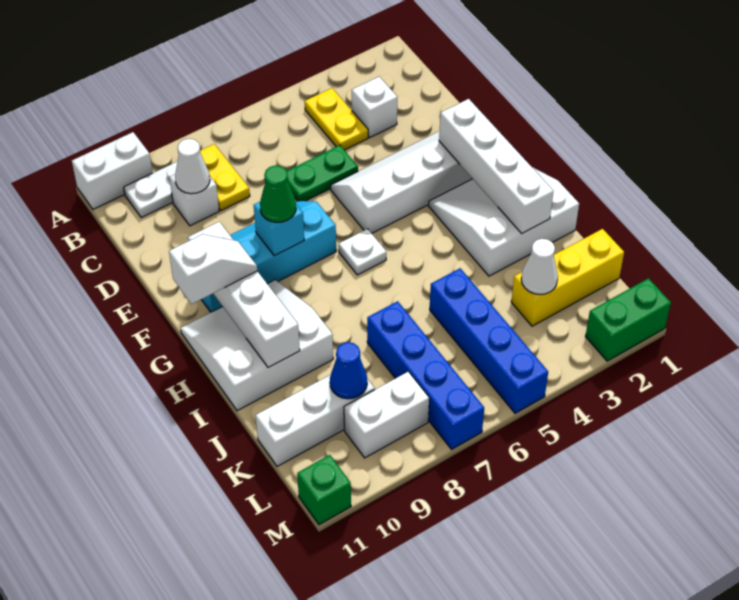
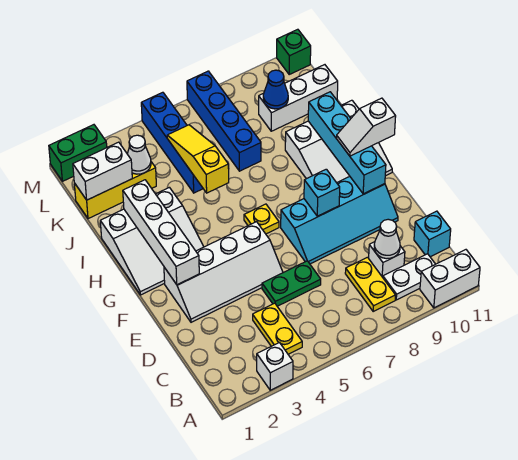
white brick C3 level 1 -> white brick A3 level 1
none -> cyan brick C11 level 1
green cone F8 level 3 -> none
white brick F10:I10 level 2 -> cyan brick F10:I10 level 2
white plate G6 level 1 -> yellow plate G6 level 1
none -> yellow slope I5:K5 level 2 top I
white brick L8:L9 level 1 -> white brick K1:K2 level 2

